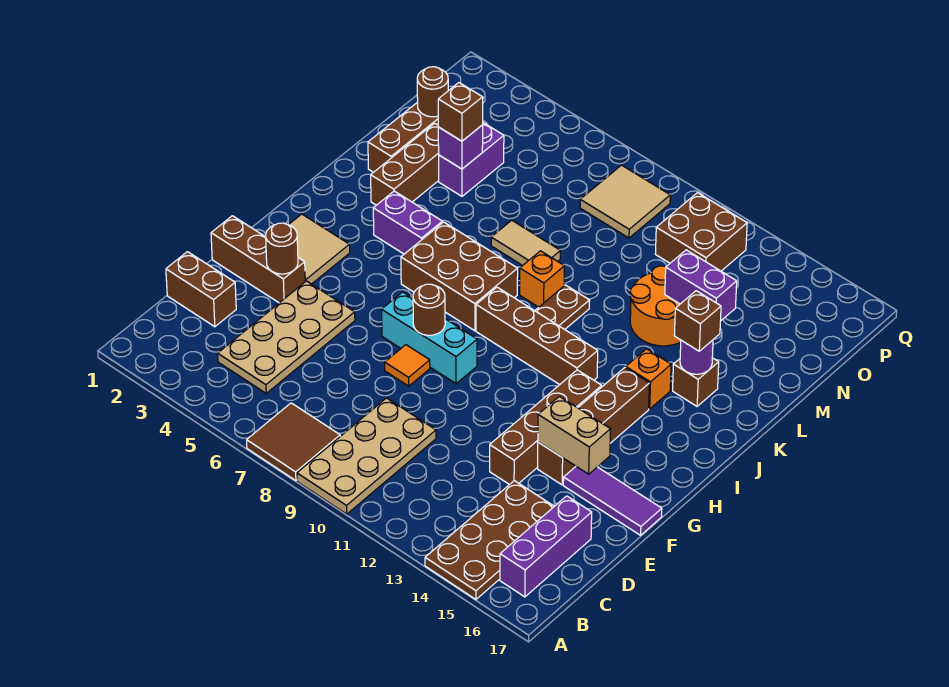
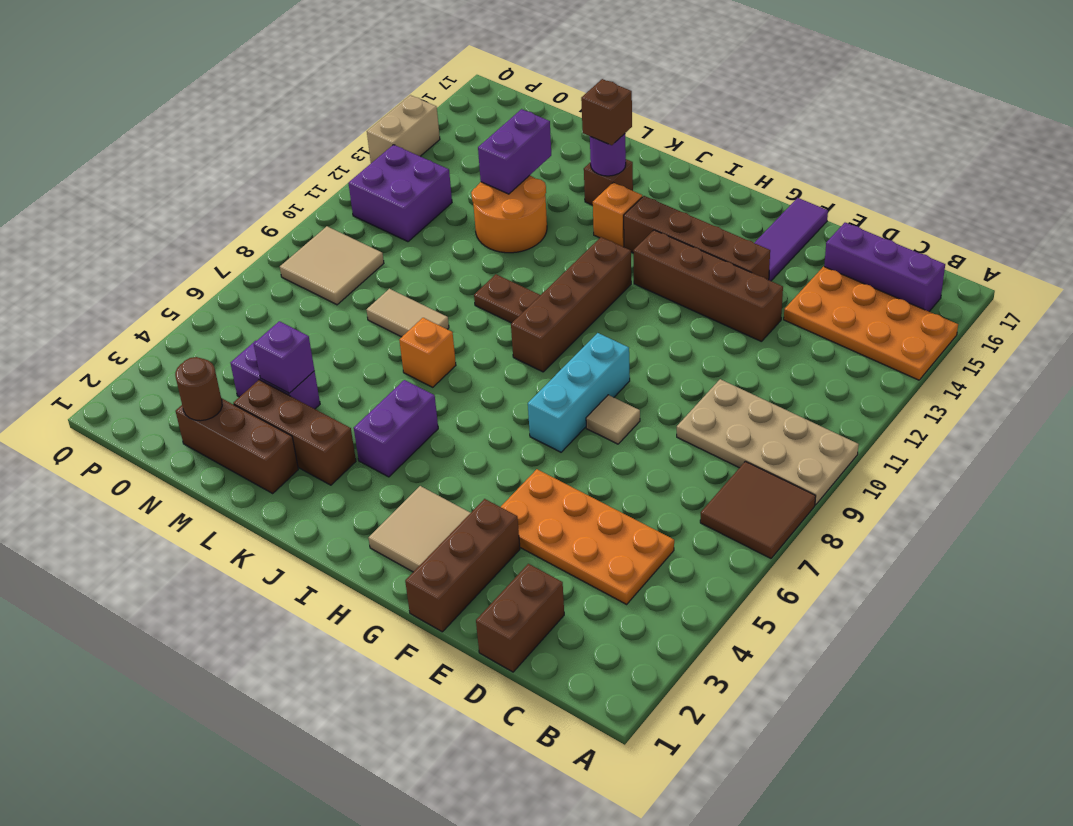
brown plate A14:D15 level 1 -> orange plate A14:D15 level 1
tan plate C4:F5 level 1 -> orange plate C4:F5 level 1
brown round brick F3 level 2 -> none
orange tile F8 level 1 -> tan tile F8 level 1
tan brick F14:F15 level 2 -> tan brick Q13:Q14 level 1
brown round brick G8 level 2 -> none
brown brick I6:J8 level 1 -> none
orange brick K9 level 1 -> orange brick K7 level 1
tan tile L7:L8 level 1 -> tan tile L8:M8 level 1
brown brick M4 level 3 -> none
brown brick O11:P12 level 1 -> purple brick O11:P12 level 1

